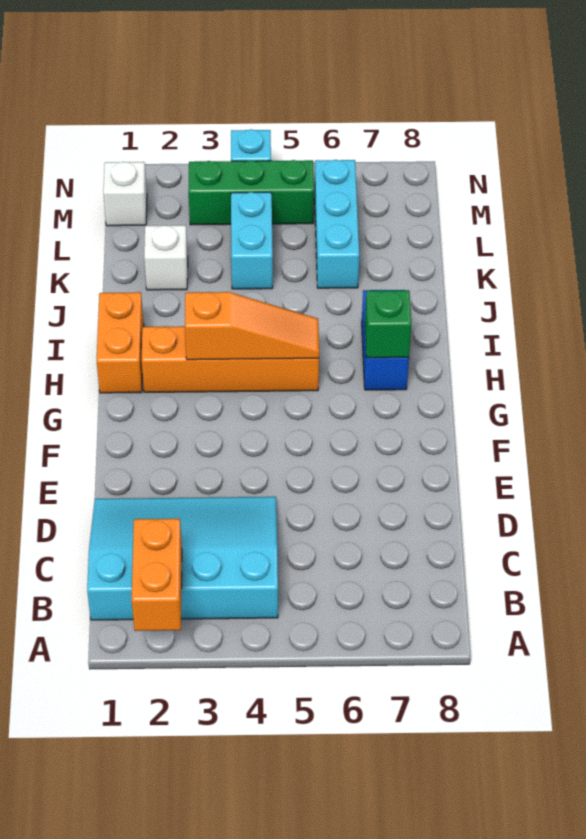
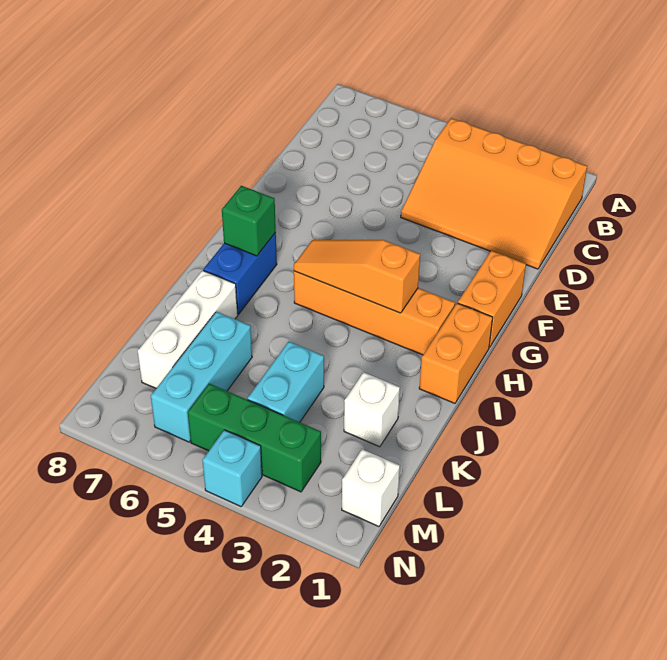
orange brick A2:B2 level 2 -> orange brick F1:G1 level 1
cyan slope B1:D4 level 1 top B -> orange slope B1:D4 level 1 top B
none -> white brick J7:L7 level 1

